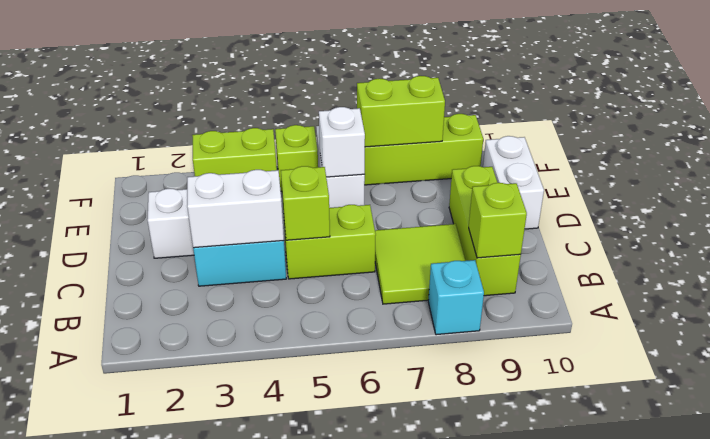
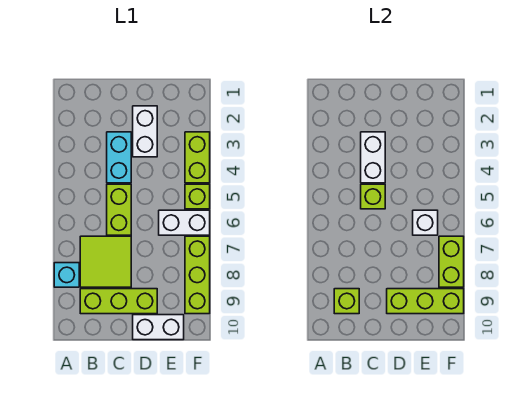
none -> lime brick D9:F9 level 2

